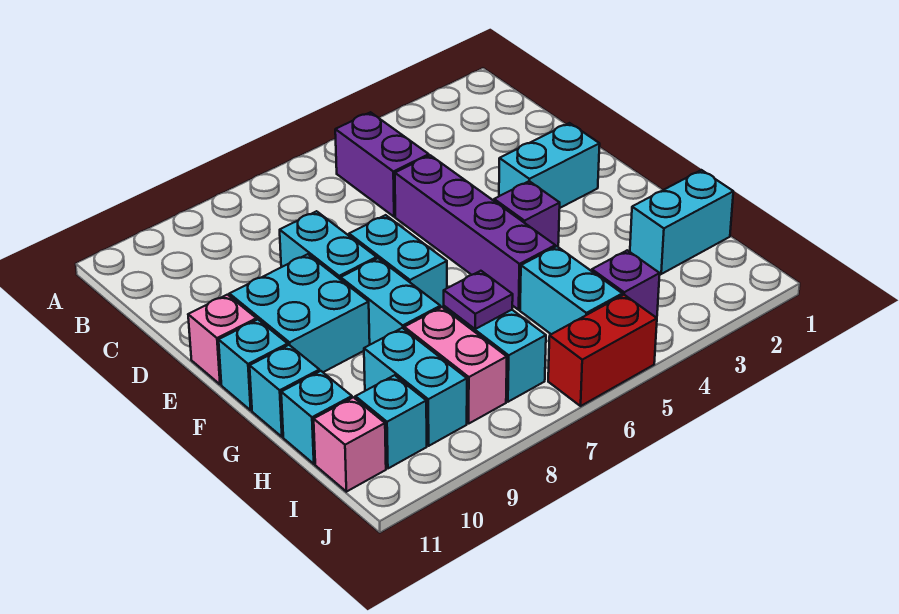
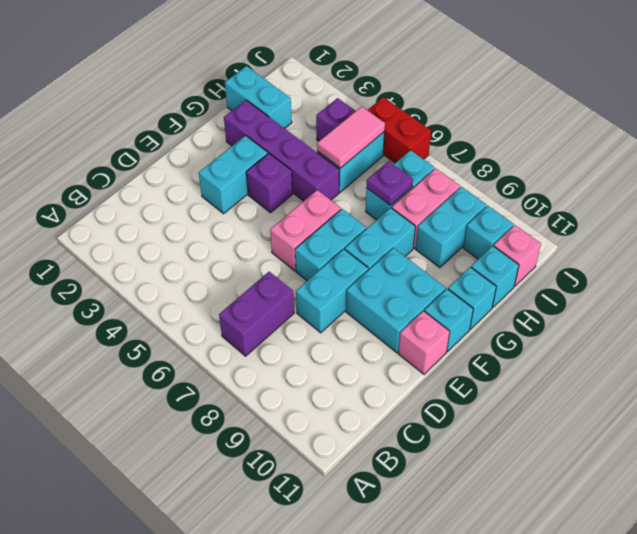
purple brick B5:C5 level 1 -> purple brick B7:C7 level 1
purple brick D5:G5 level 1 -> purple brick G2:G5 level 1
cyan brick E2:E3 level 1 -> cyan brick E3:F3 level 1
none -> pink brick E6:F6 level 1
none -> pink tile H5:I5 level 2

